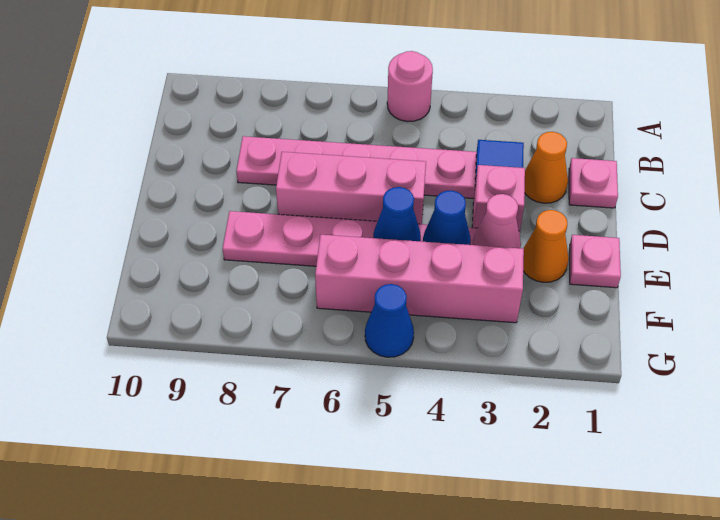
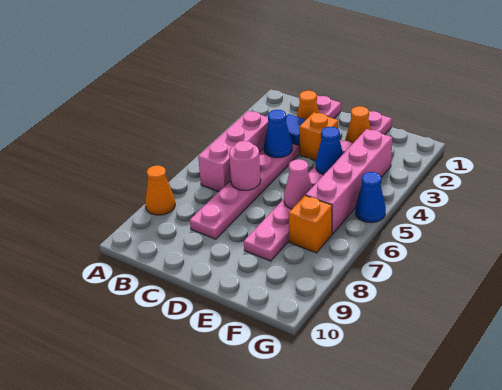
pink round brick A5 level 1 -> pink round brick C6 level 2
none -> orange cone A8 level 1
pink brick D3 level 1 -> orange brick D3 level 1
pink brick D5:D7 level 1 -> pink brick B4:B6 level 1
pink cone E3 level 2 -> pink cone E6 level 2
blue cone E5 level 2 -> blue cone C4 level 2
none -> orange brick F7 level 1

